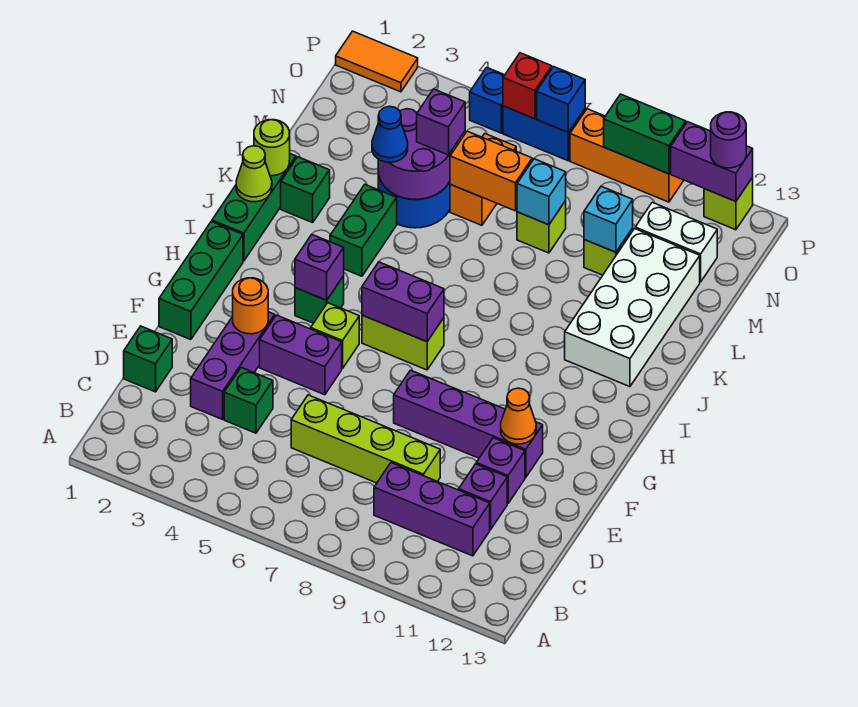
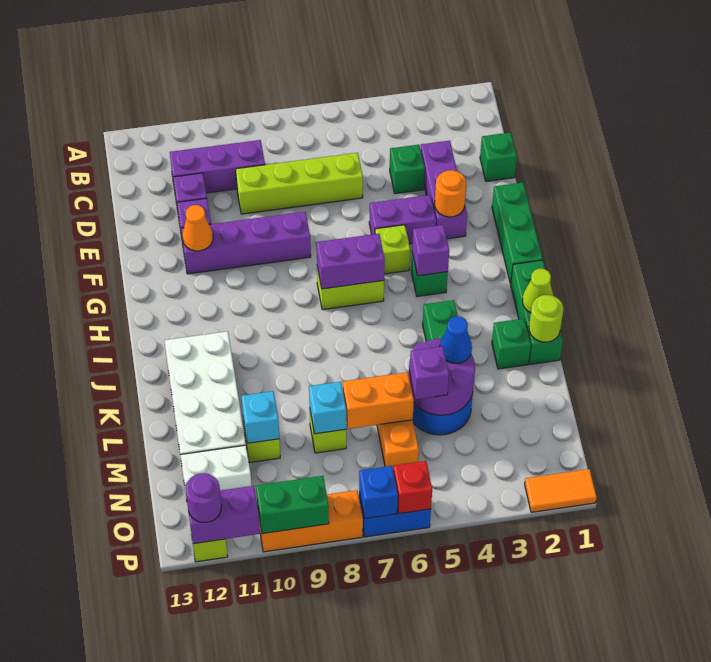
blue brick P5 level 1 -> none

